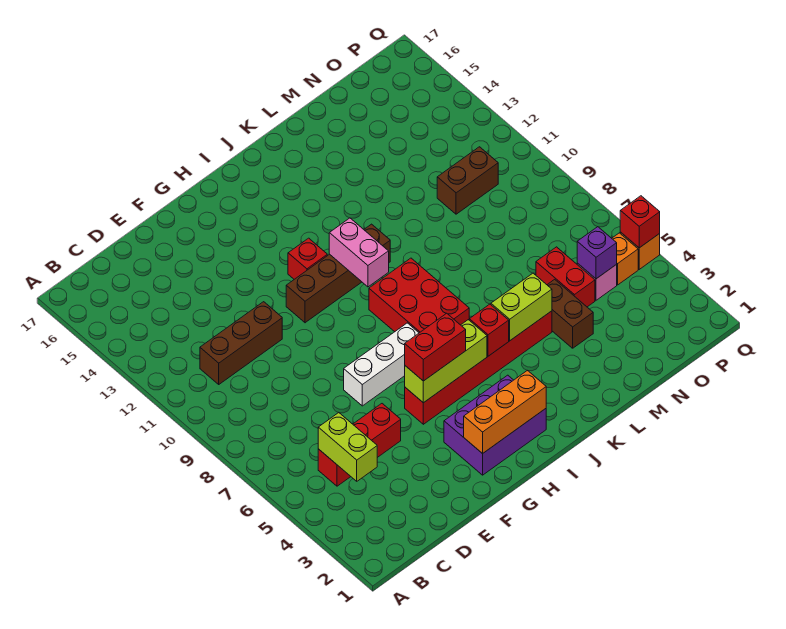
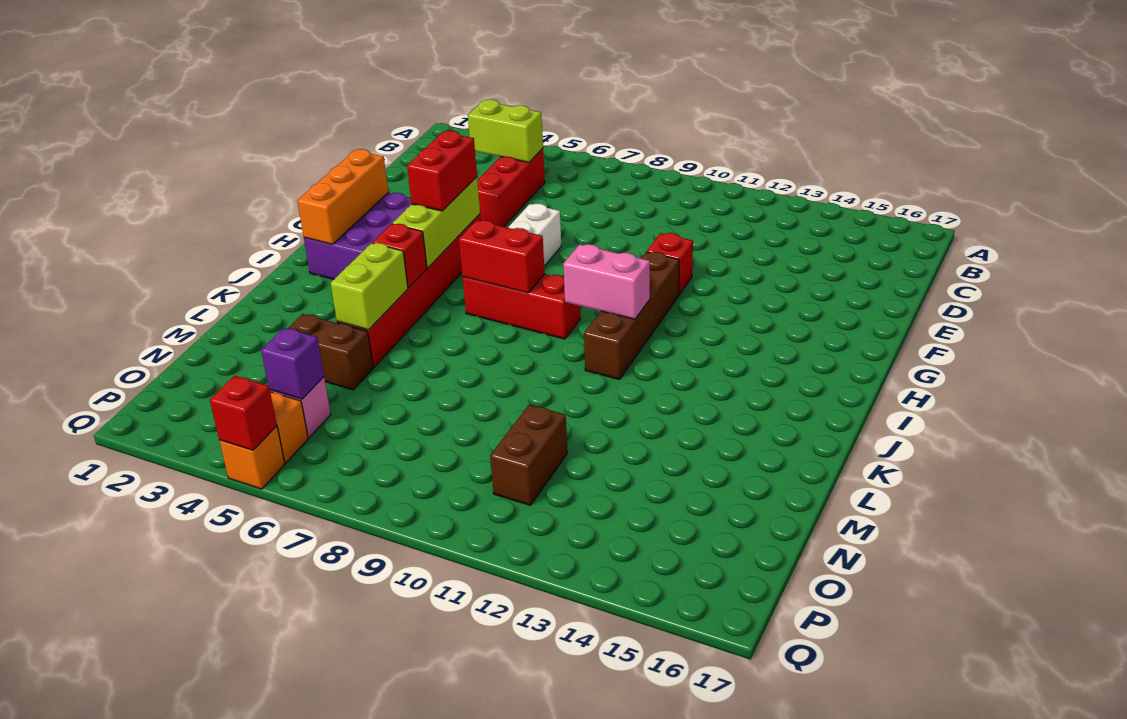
brown brick C11:E11 level 1 -> none
red brick H12 level 1 -> red brick F11 level 1
red brick I7:J9 level 1 -> red brick I7:I9 level 1
red brick N5:N6 level 1 -> red brick I7:I8 level 2

